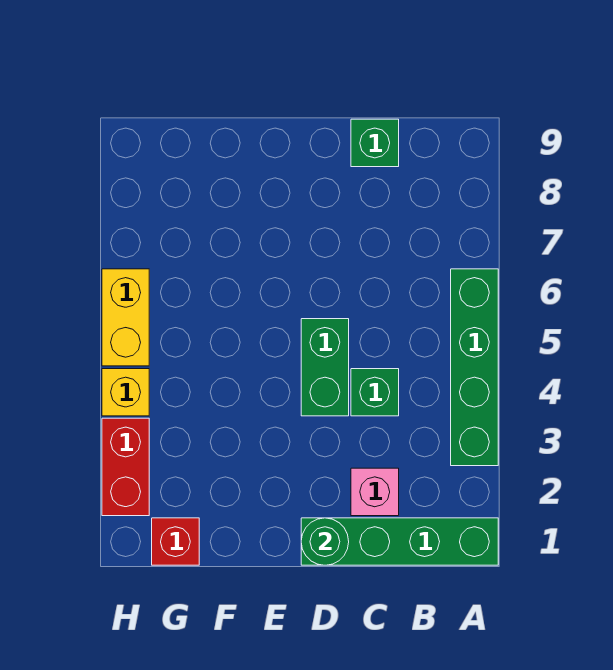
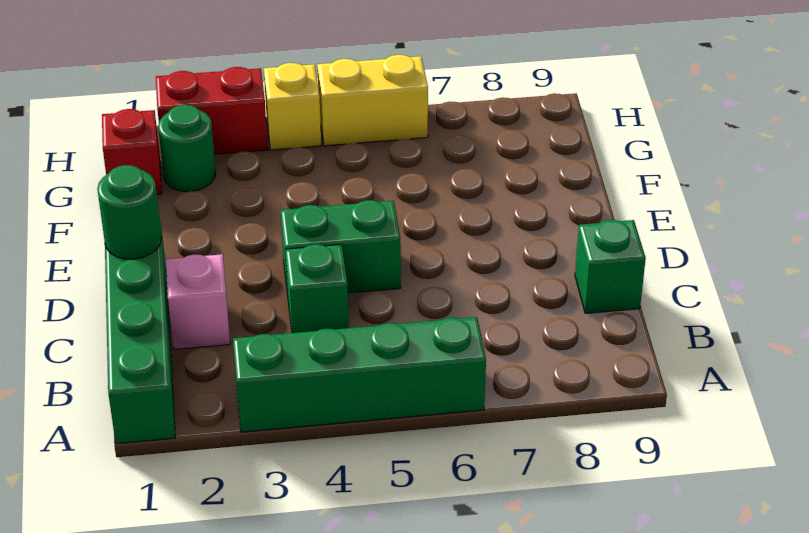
none -> green round brick G2 level 1

